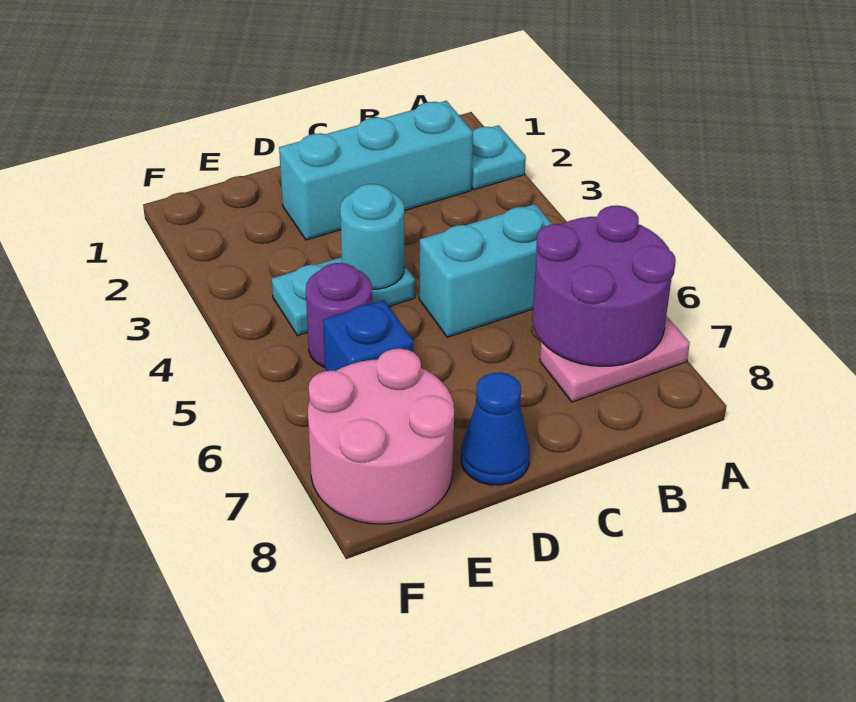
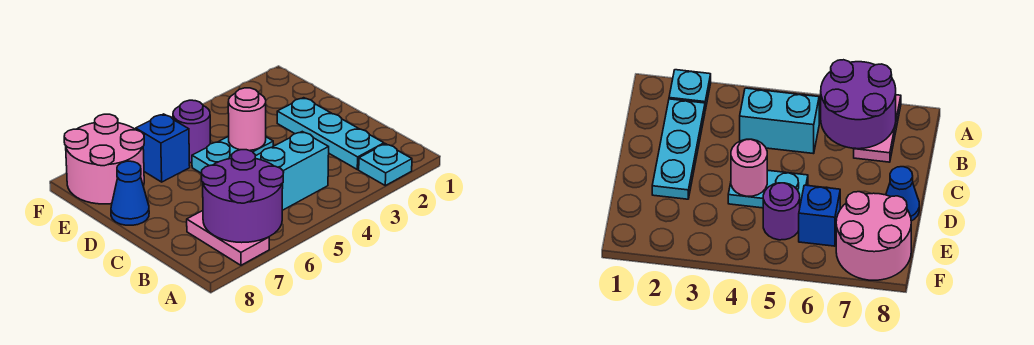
cyan brick B2:D2 level 1 -> cyan plate B2:D2 level 1
cyan brick B5:C5 level 1 -> cyan brick B4:B5 level 1
cyan plate D4:E4 level 1 -> cyan plate D4:D5 level 1
cyan round brick D4 level 2 -> pink round brick D4 level 2

